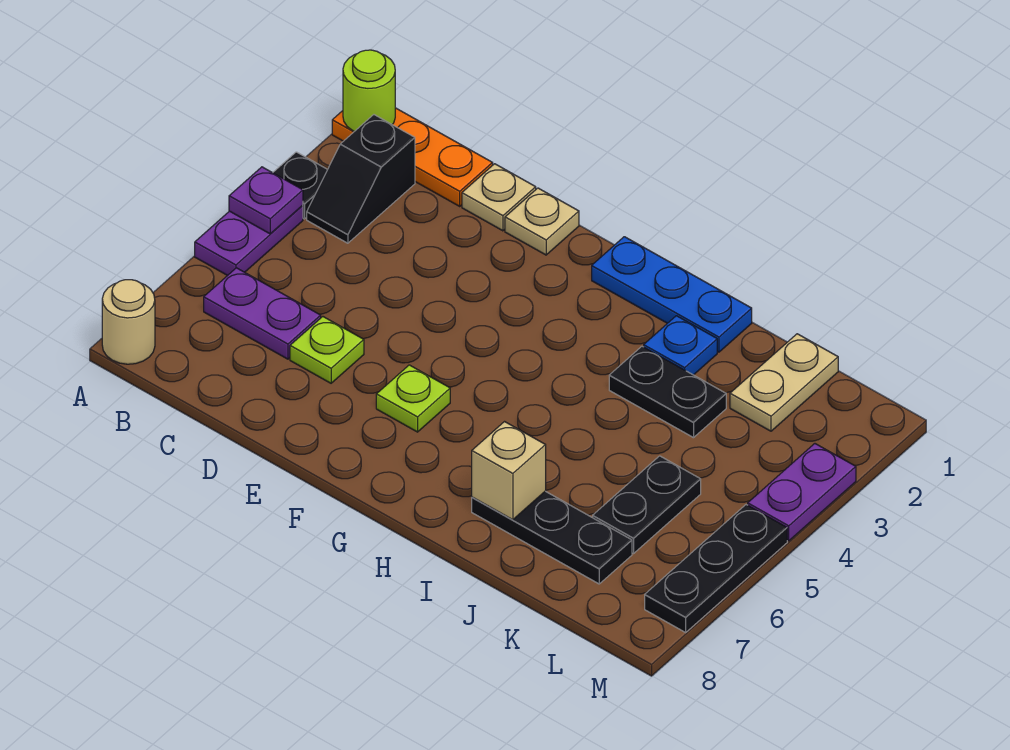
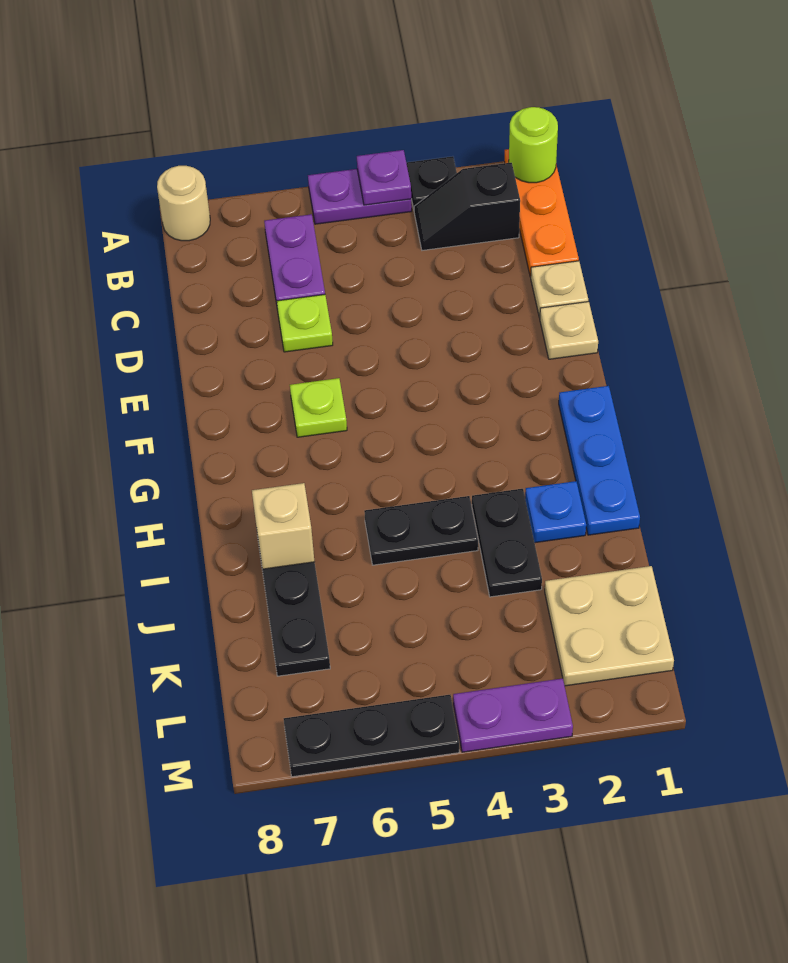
tan plate K1:K2 level 1 -> tan plate K1:L2 level 1
black plate K5:K6 level 1 -> black plate I4:I5 level 1

